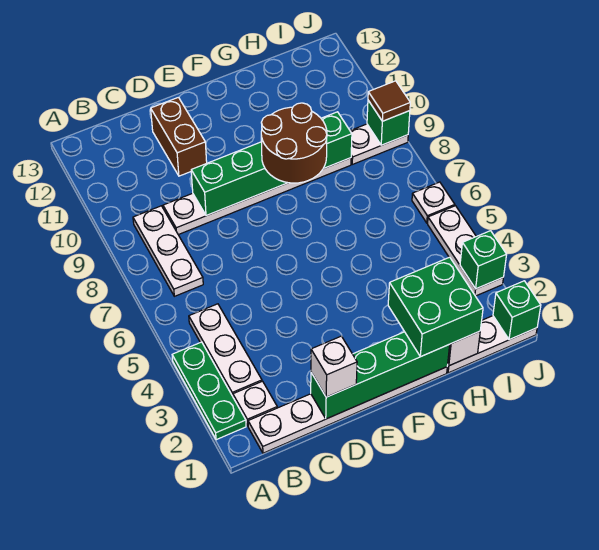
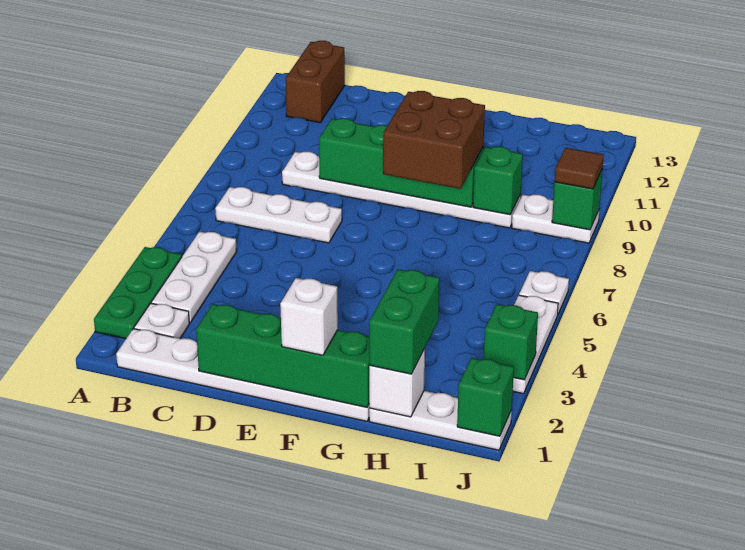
white plate B7:B9 level 1 -> white plate B7:D7 level 1
white brick D1 level 3 -> white brick F1 level 3
brown brick D11:D12 level 1 -> brown brick B12:B13 level 1
brown round brick F8:G9 level 3 -> brown brick F8:G9 level 3
green brick G1:H2 level 3 -> green brick H1:H2 level 3

